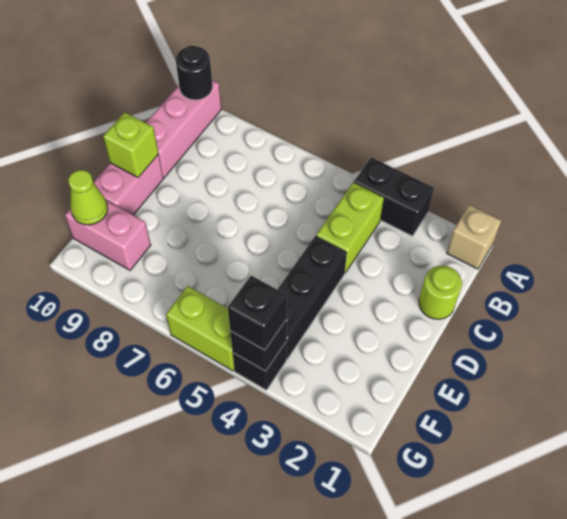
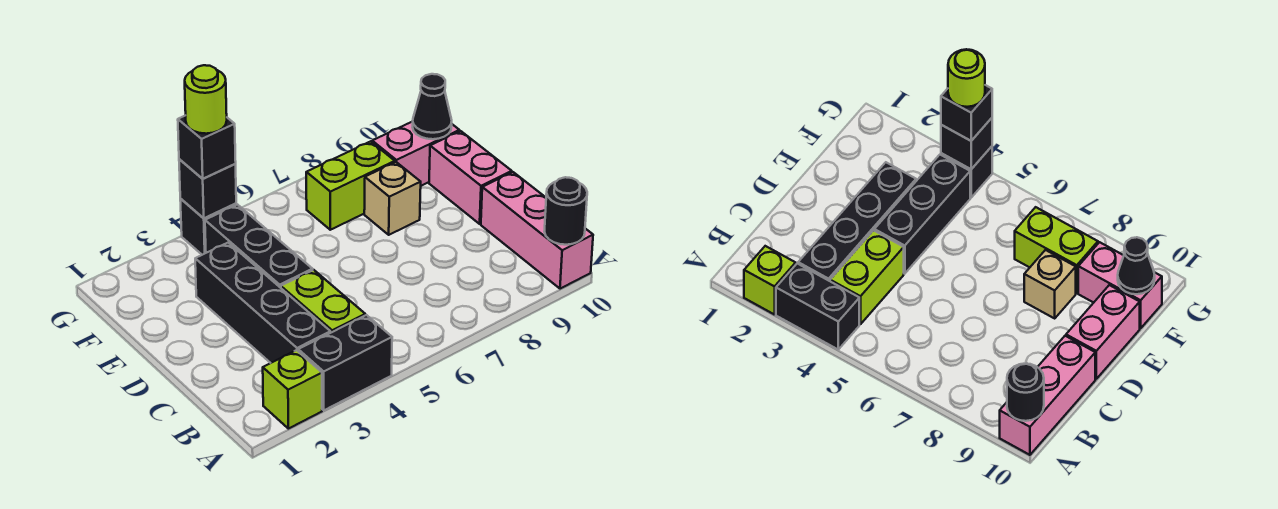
tan brick A1 level 1 -> tan brick E8 level 1
none -> black brick B3:E3 level 1
lime round brick C1 level 1 -> lime round brick G4 level 4
lime brick D10 level 2 -> lime brick A2 level 1
lime cone F10 level 2 -> black cone F10 level 2
lime brick G5:G6 level 1 -> lime brick F7:F8 level 1

